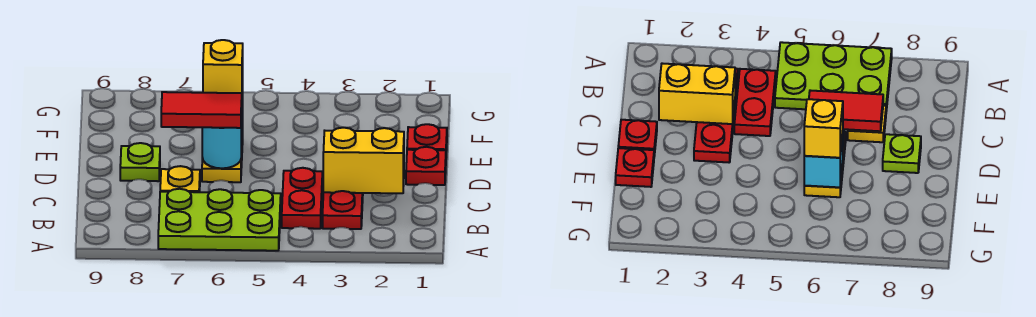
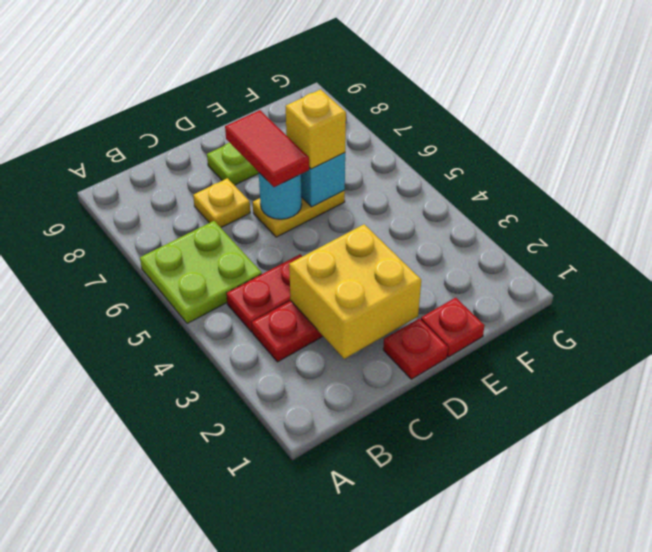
lime plate A5:B7 level 1 -> lime plate A5:B6 level 1
yellow brick C2:C3 level 2 -> yellow brick C2:D3 level 2

